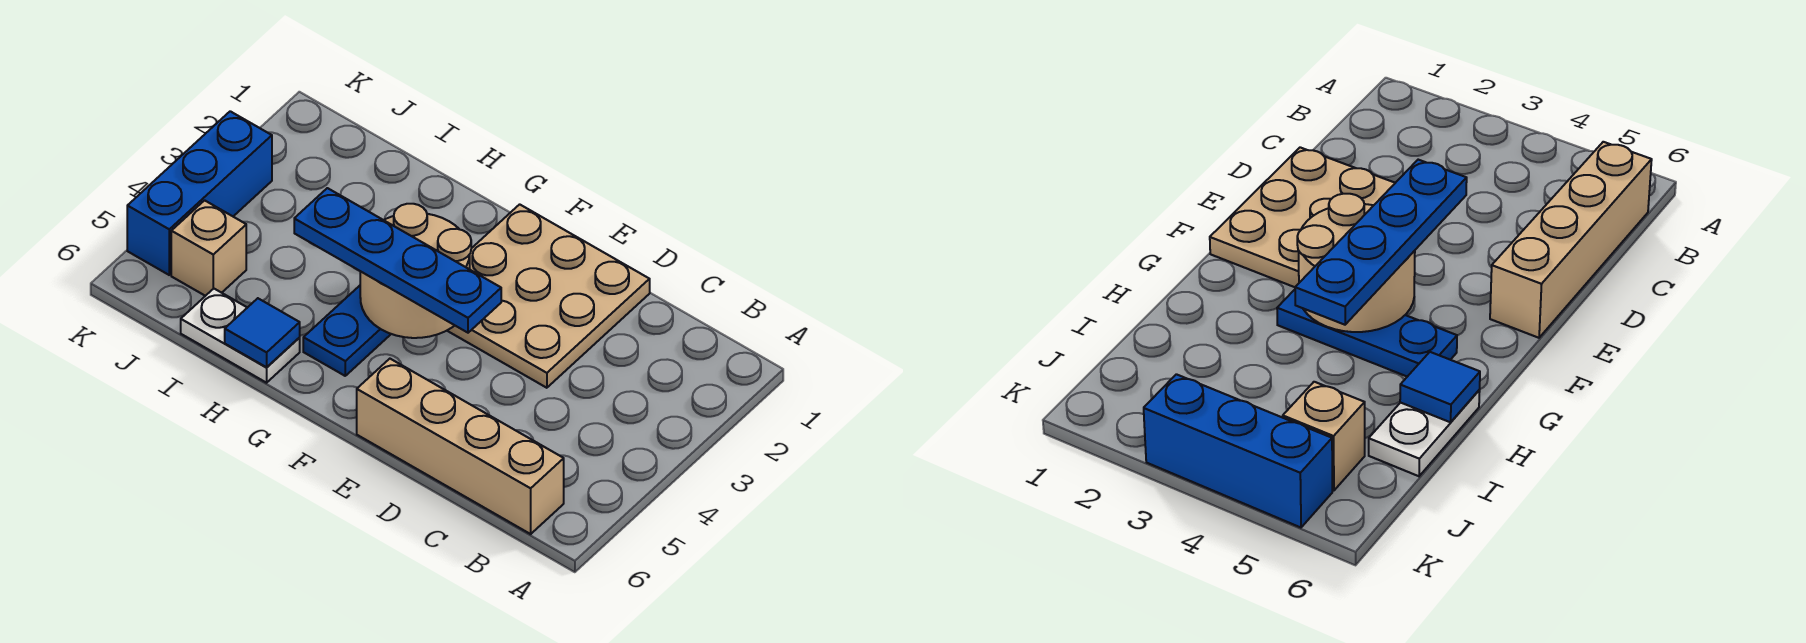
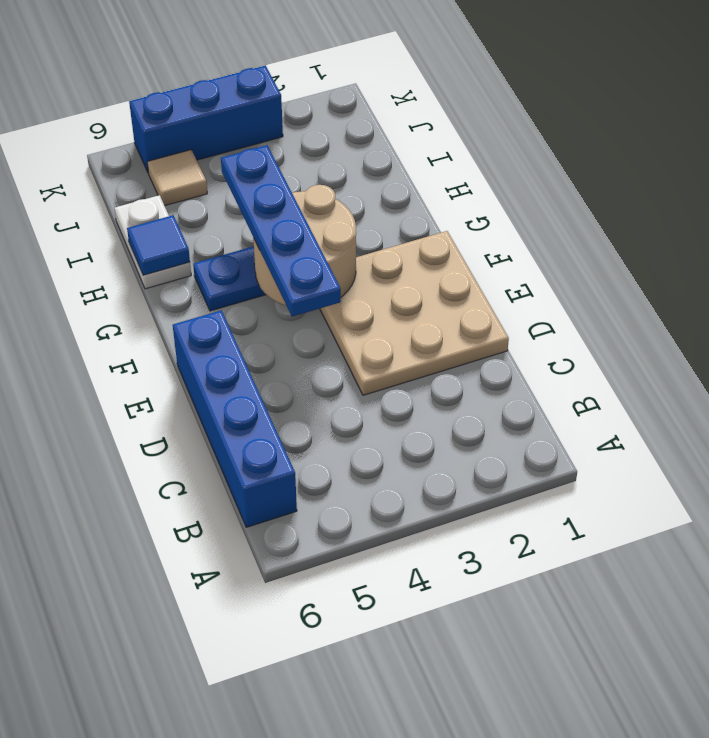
tan brick B6:E6 level 1 -> blue brick B6:E6 level 1
tan brick J5 level 1 -> tan tile J5 level 1

